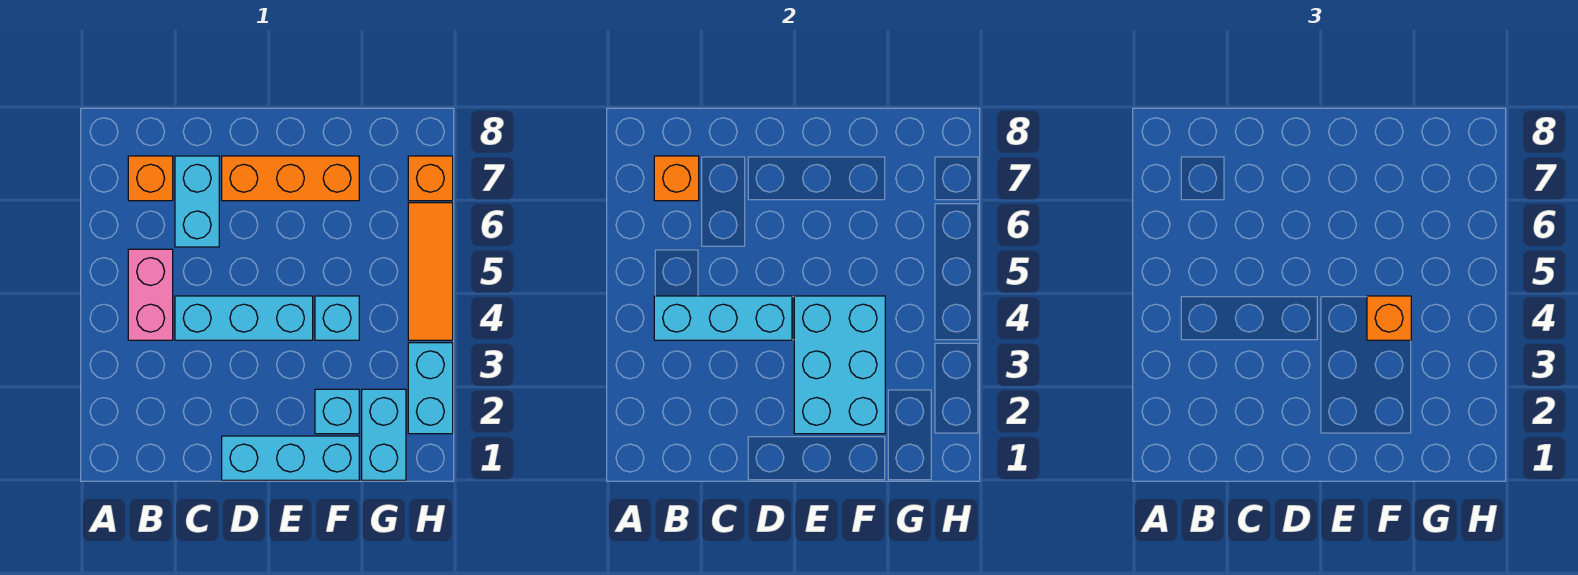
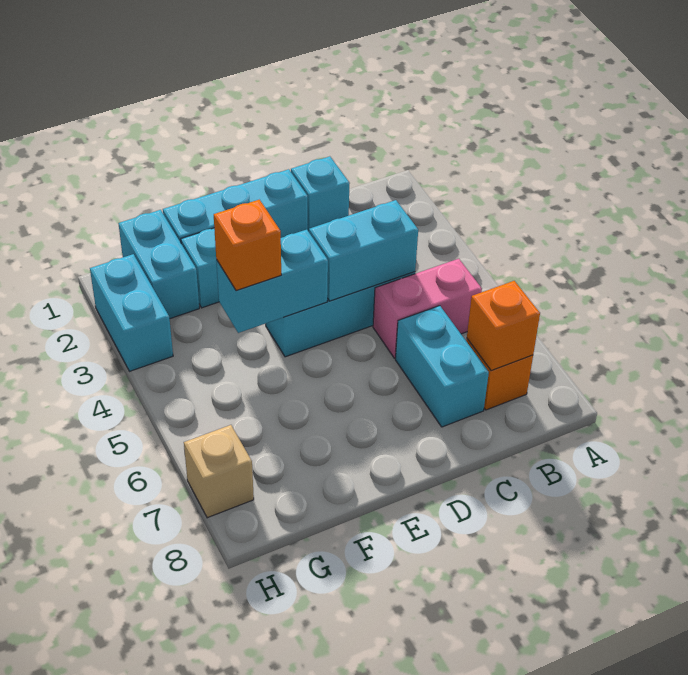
pink brick B4:B5 level 1 -> pink brick B5:C5 level 1
cyan brick B4:D4 level 2 -> cyan brick C4:D4 level 2
orange brick D7:F7 level 1 -> none
cyan brick E2:F4 level 2 -> cyan brick E4:F4 level 2
cyan brick F4 level 1 -> cyan brick C1 level 1
orange tile H4:H6 level 1 -> none
orange brick H7 level 1 -> tan brick H7 level 1

